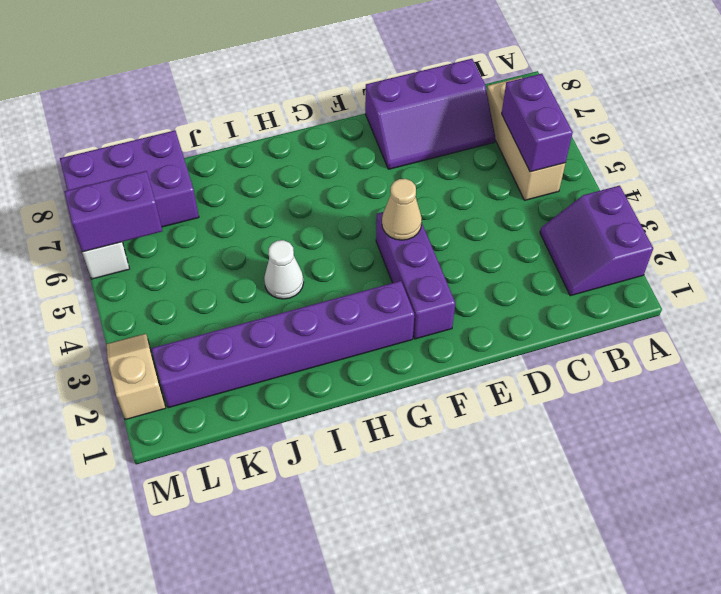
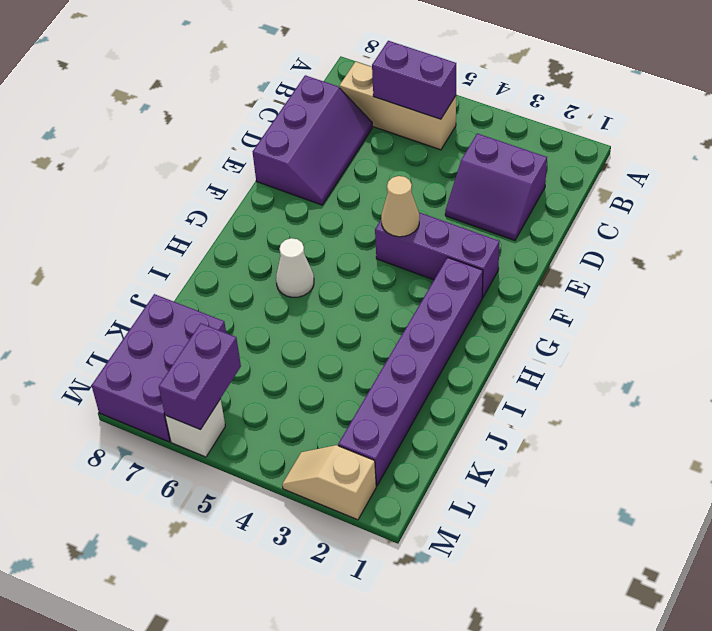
purple slope A2:B3 level 1 top A -> purple slope C2:D3 level 1 top C
white cone I4 level 1 -> white cone H6 level 1

